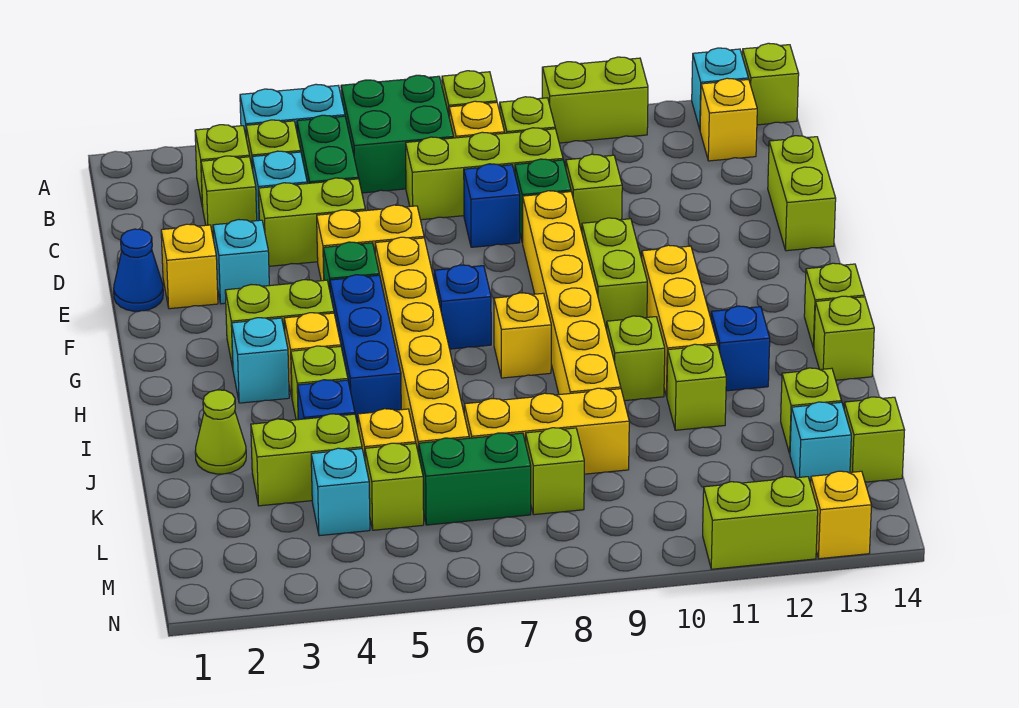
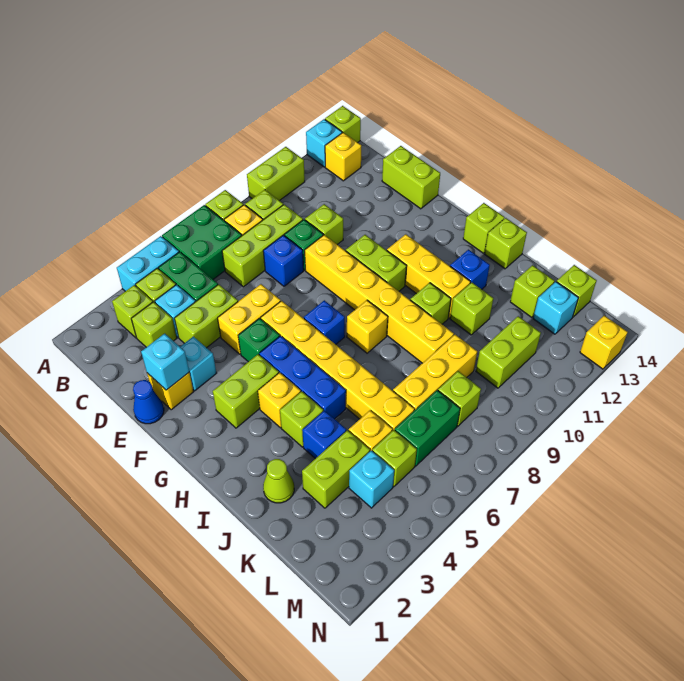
cyan brick H3 level 1 -> cyan brick E2 level 2
lime brick N11:N12 level 1 -> lime brick L10:L11 level 1

